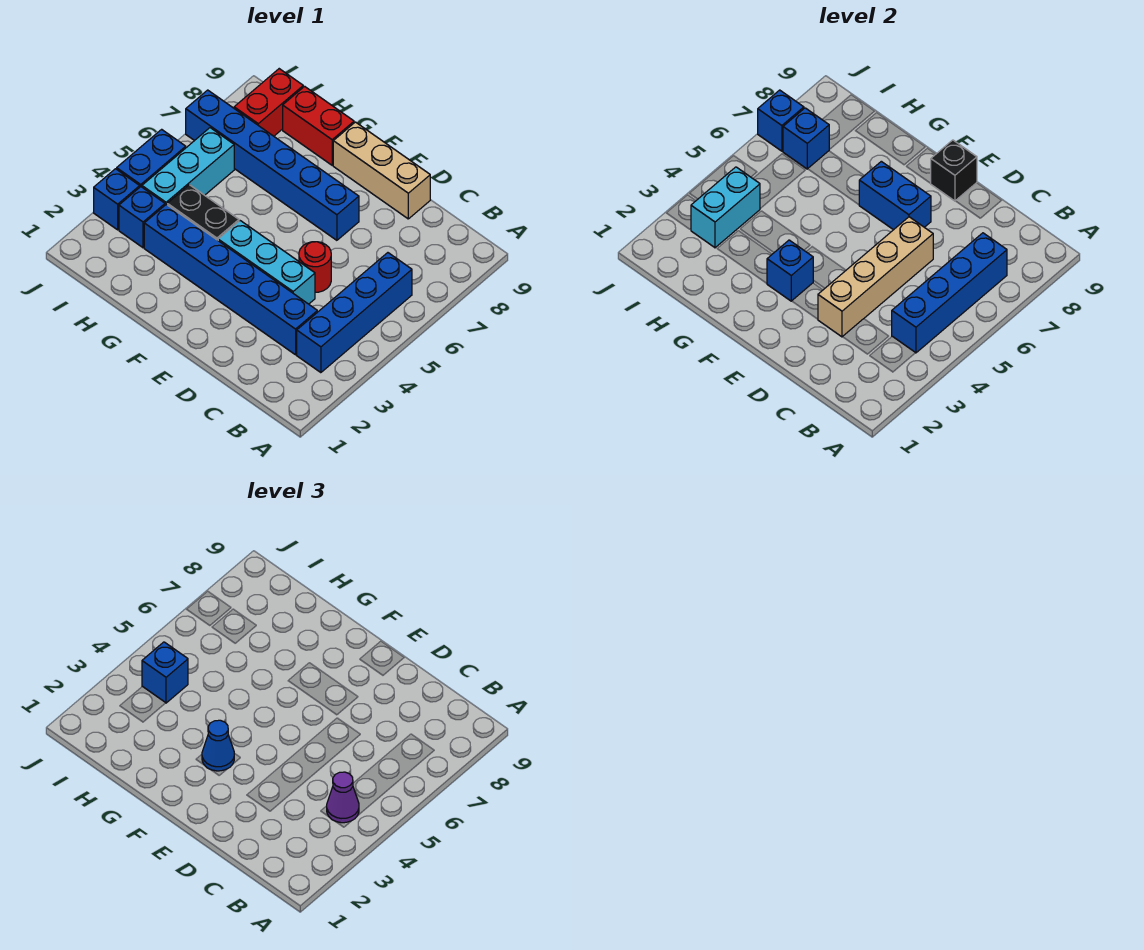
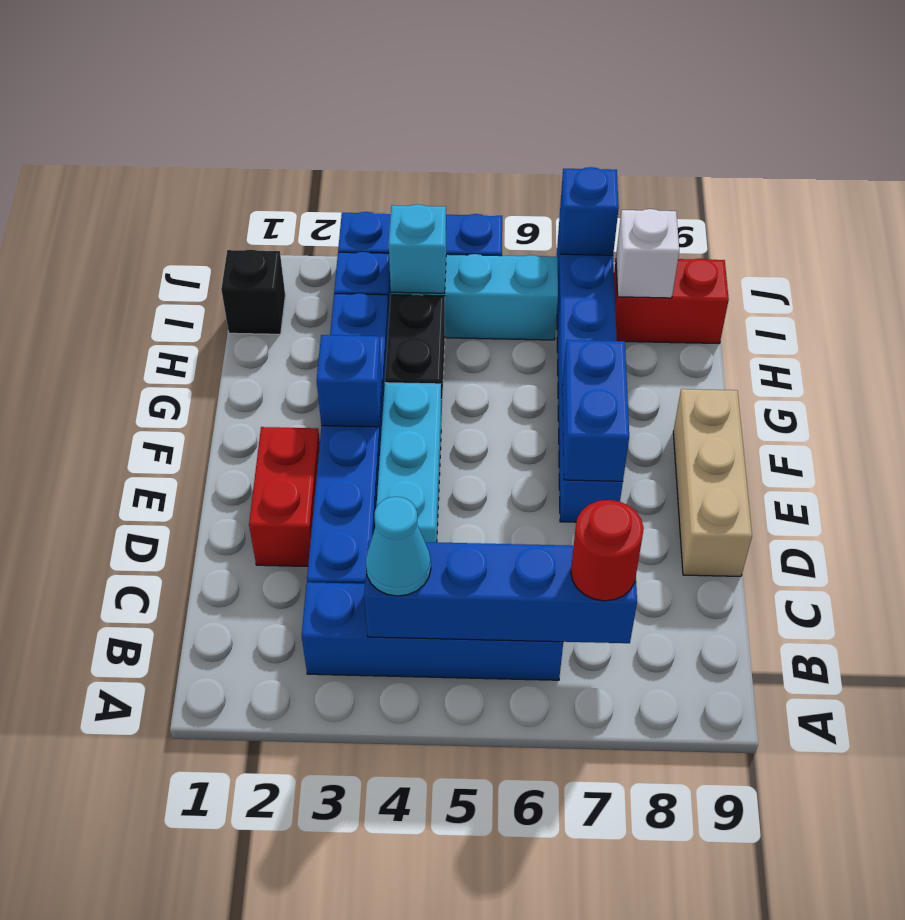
purple cone B4 level 3 -> cyan cone B4 level 3
tan brick D3:D6 level 2 -> none
red round brick D5 level 1 -> red round brick B7 level 3
black brick E9 level 2 -> black brick I1 level 1
blue cone F3 level 3 -> none
red brick G9:H9 level 1 -> red brick D2:E2 level 1
cyan brick I3:I4 level 2 -> cyan brick I4 level 2
blue brick I4 level 3 -> none
blue brick I7 level 2 -> none
none -> white brick I8 level 2

